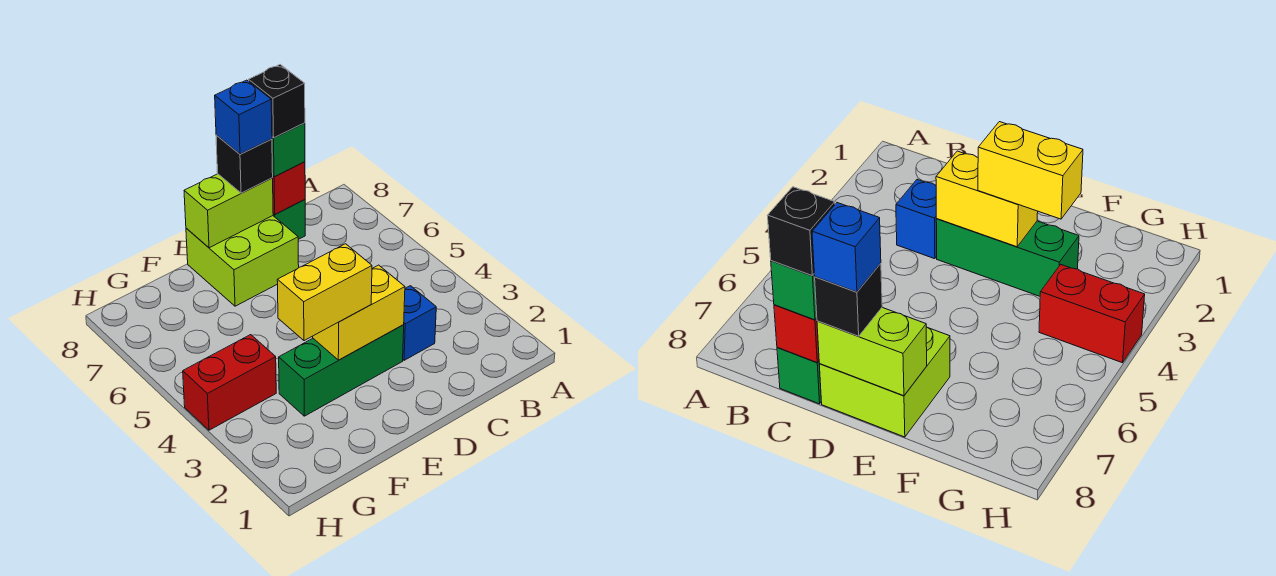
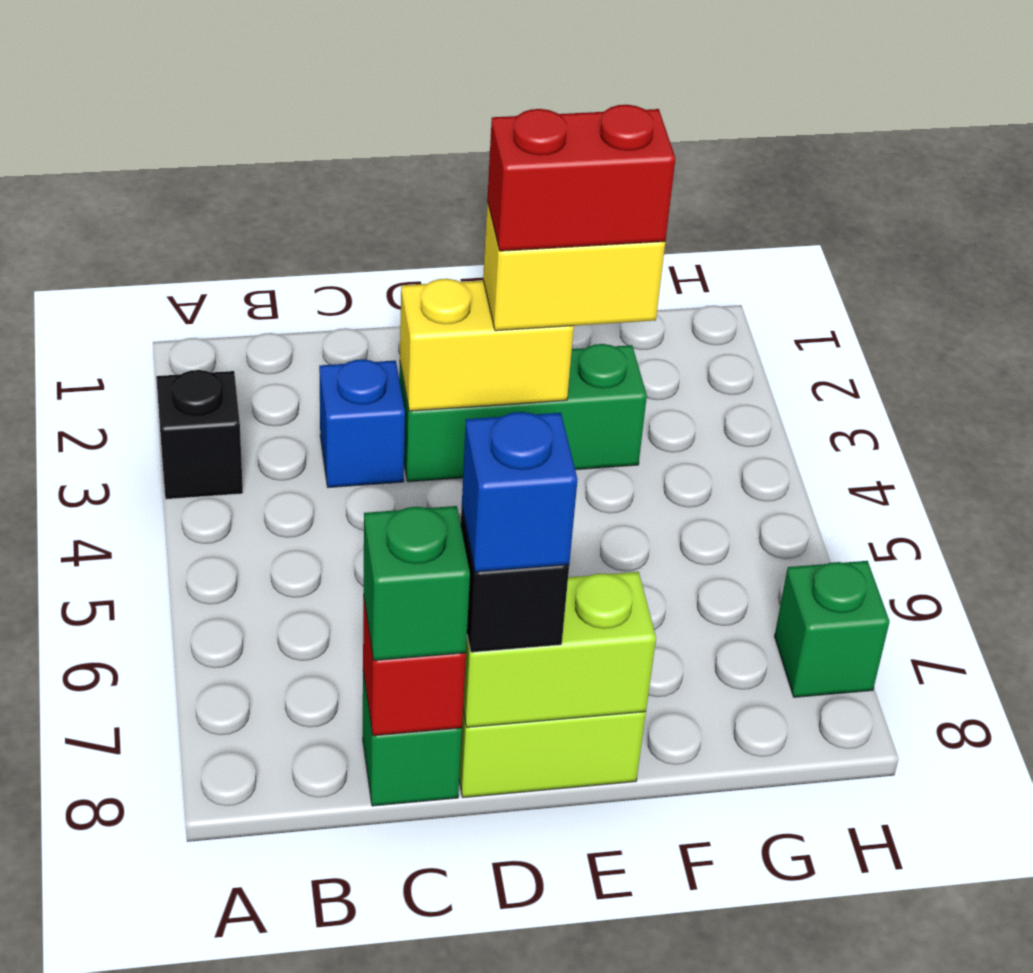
black brick C8 level 4 -> black brick A3 level 1
red brick G4:H4 level 1 -> red brick E3:F3 level 4
none -> green brick H7 level 1

